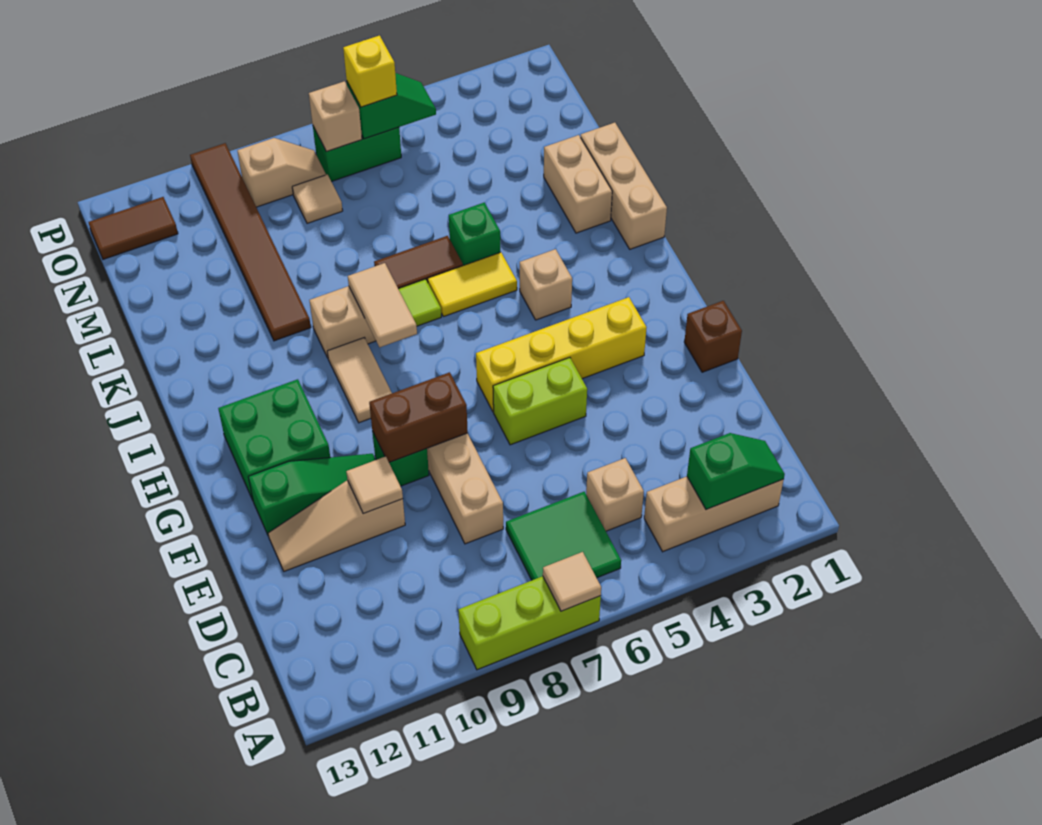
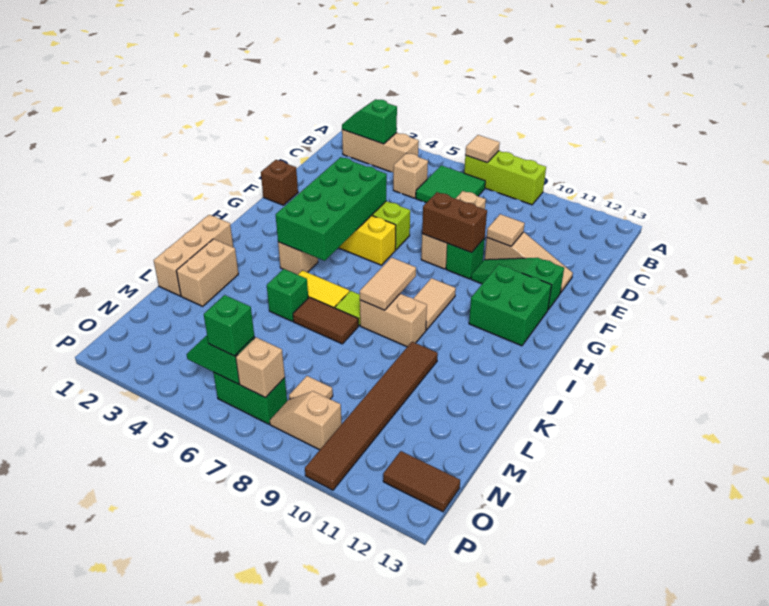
none -> green brick F4:I5 level 2
yellow brick O6 level 3 -> green brick O6 level 3

